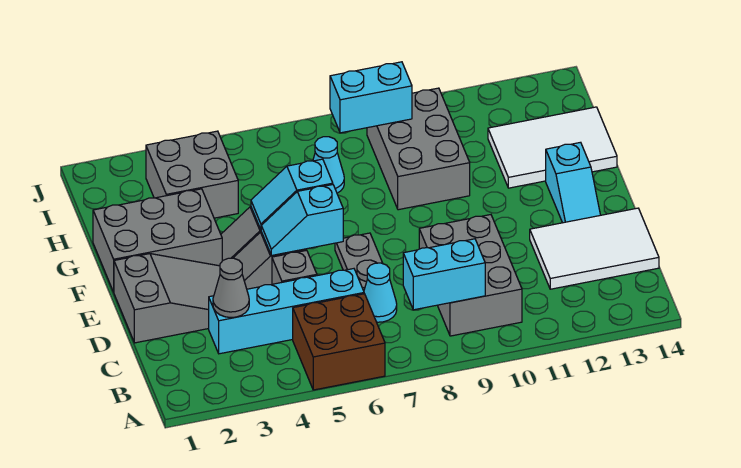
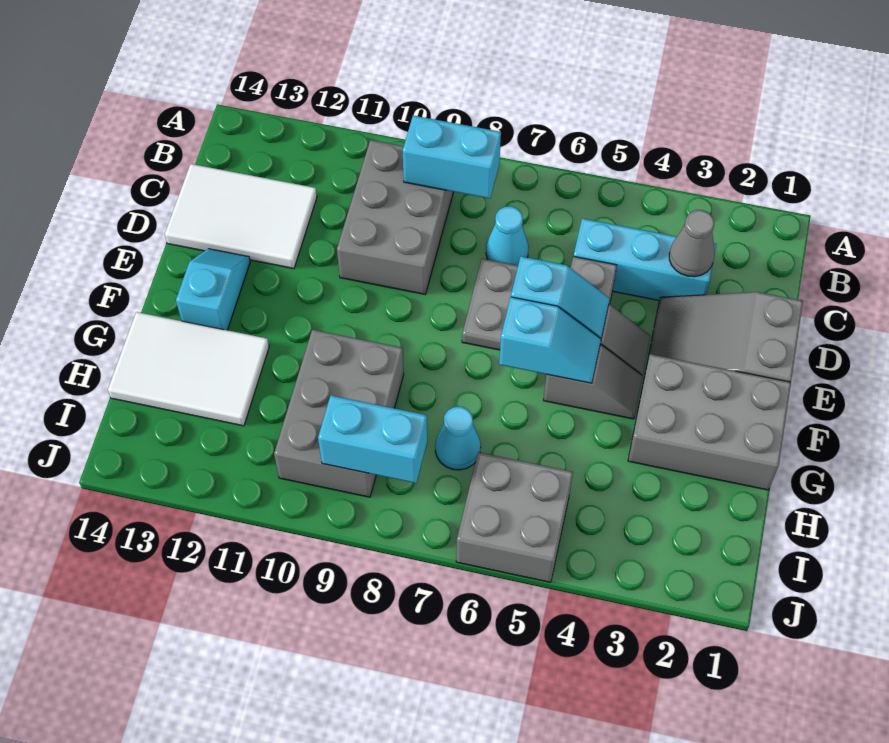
brown brick A5:B6 level 1 -> none
cyan brick C3:C6 level 1 -> cyan brick C3:C5 level 1
grey brick H3:I4 level 1 -> grey brick I5:J6 level 1

